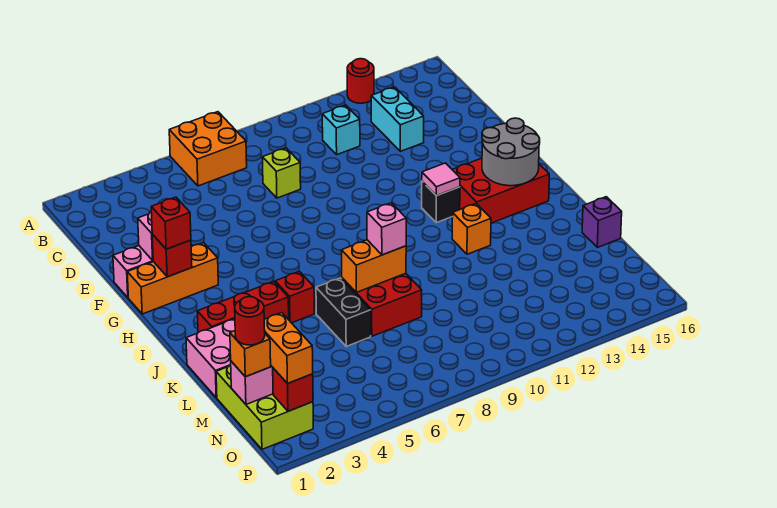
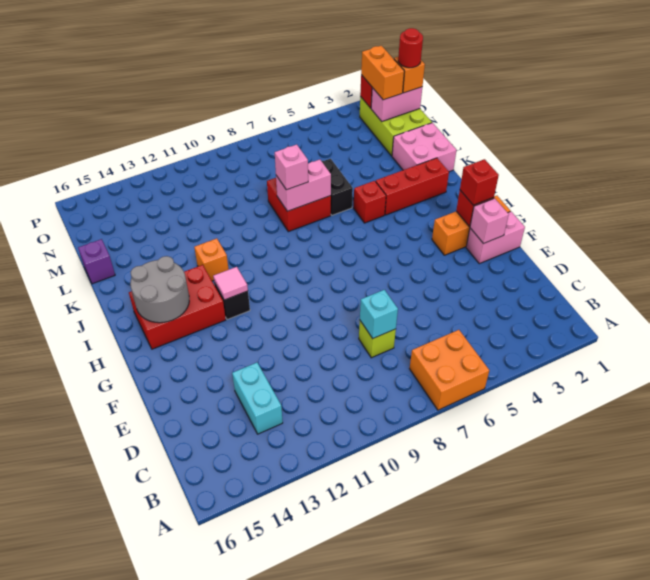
red round brick A13 level 1 -> none
cyan brick C11 level 1 -> cyan brick D8 level 2
orange brick K7:K8 level 2 -> pink brick K7:K8 level 2

